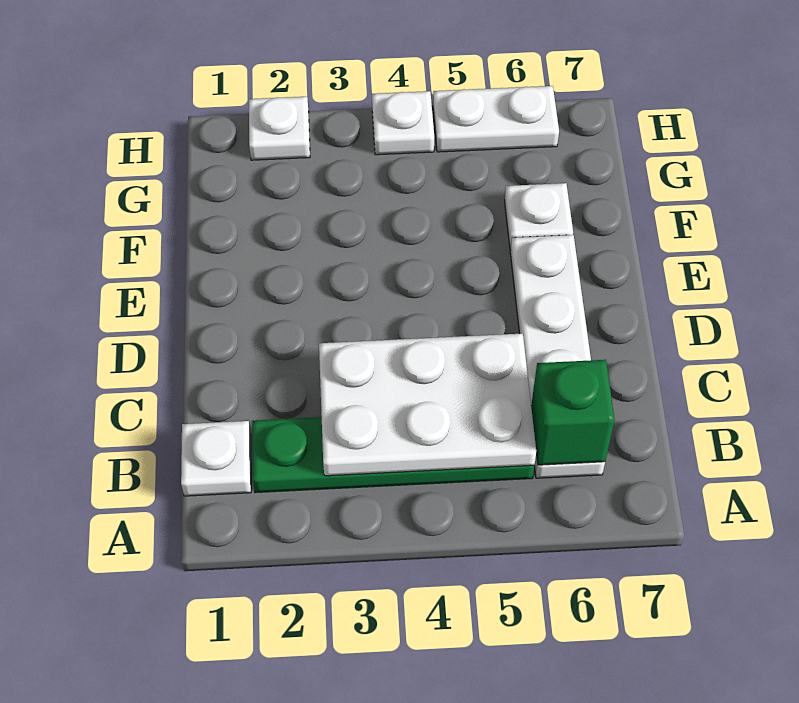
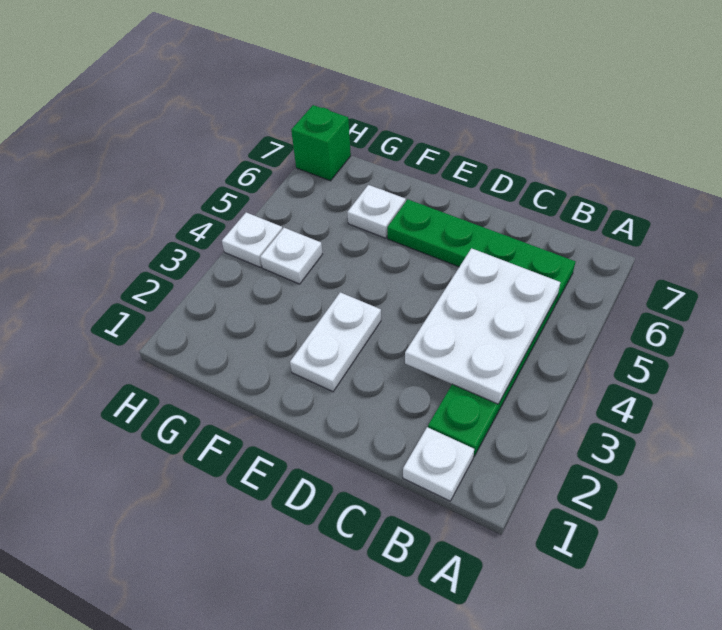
white plate B6:E6 level 1 -> green plate B6:E6 level 1
green brick B6 level 2 -> green brick H7 level 1
white plate H2 level 1 -> white plate G4 level 1
white plate H5:H6 level 1 -> white plate E2:E3 level 1

